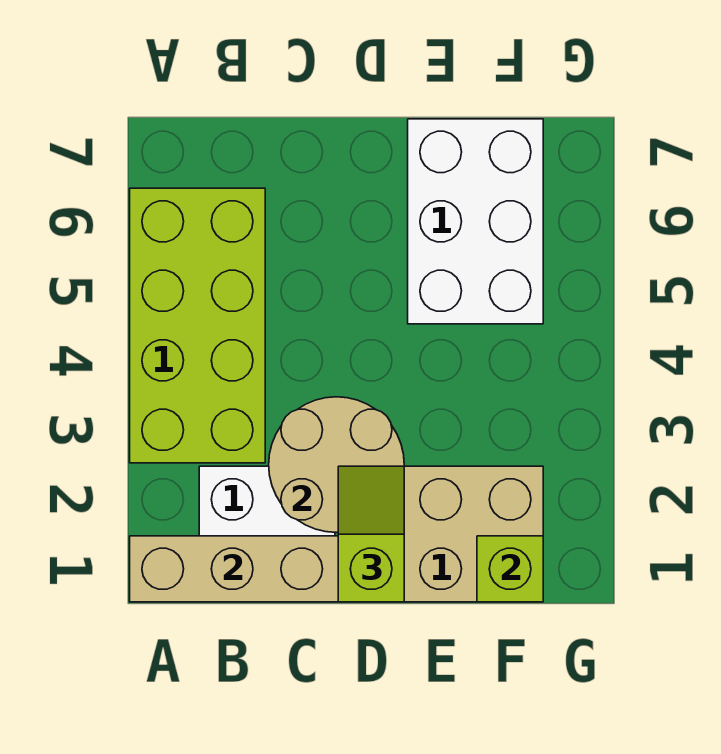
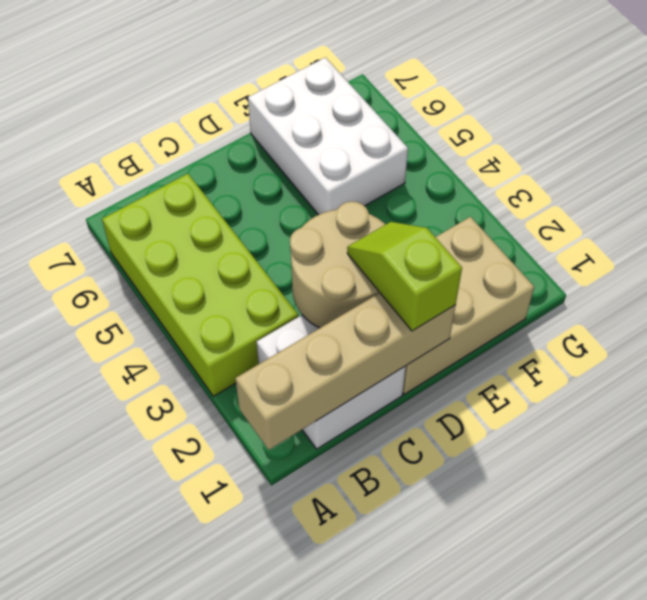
lime brick F1 level 2 -> none

